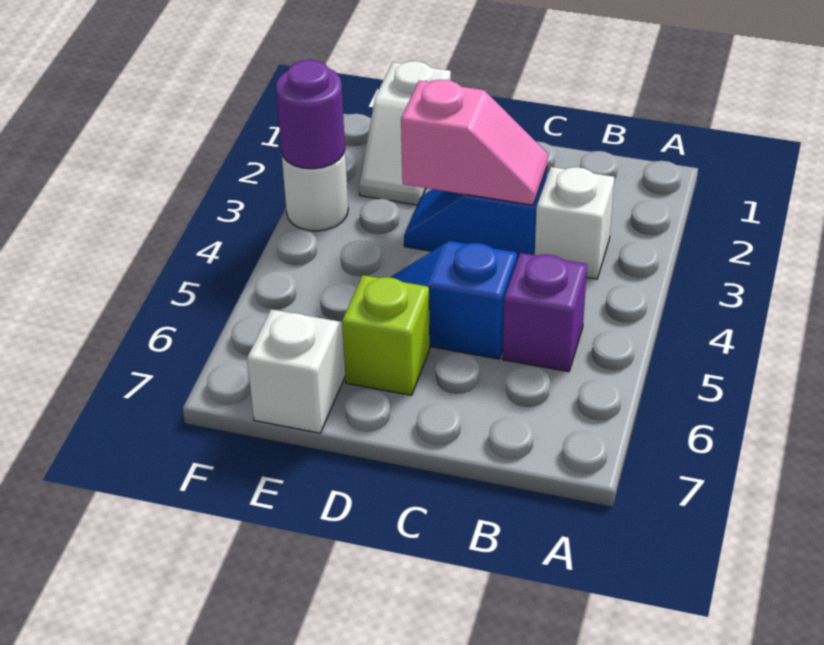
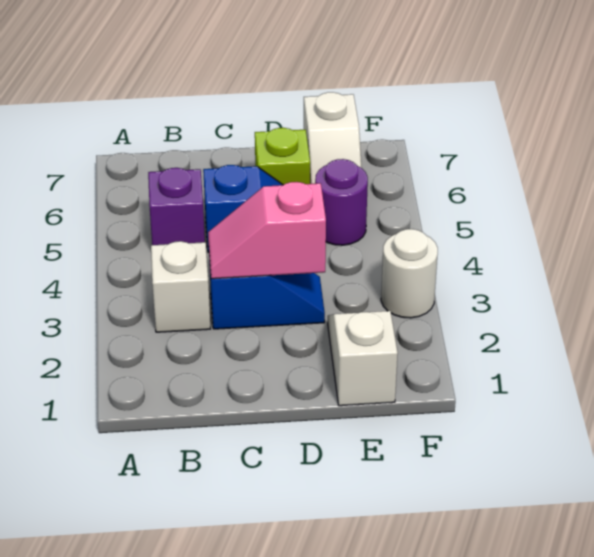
purple round brick F3 level 2 -> purple round brick E5 level 1

